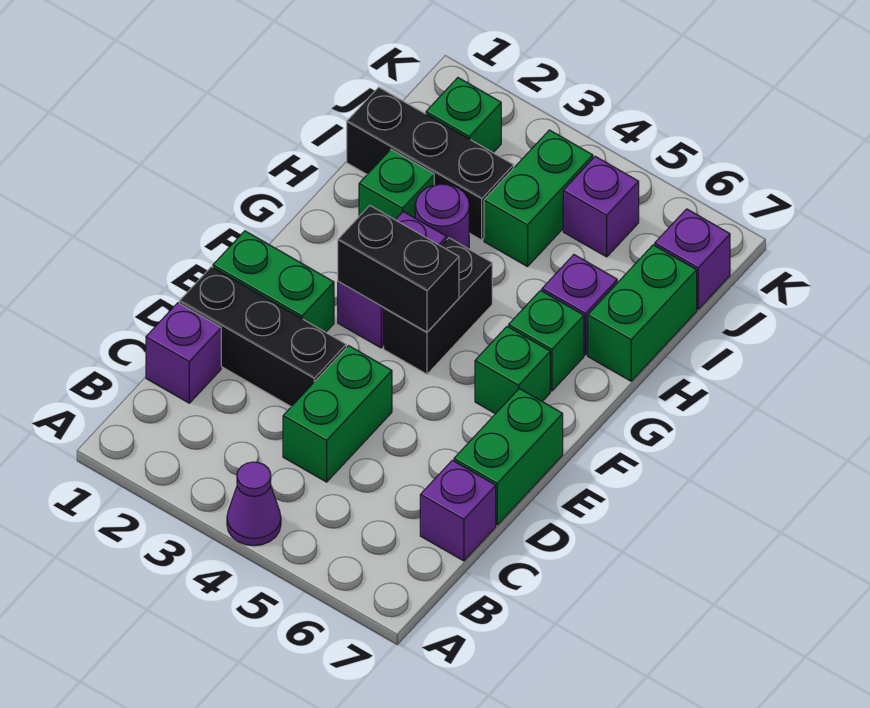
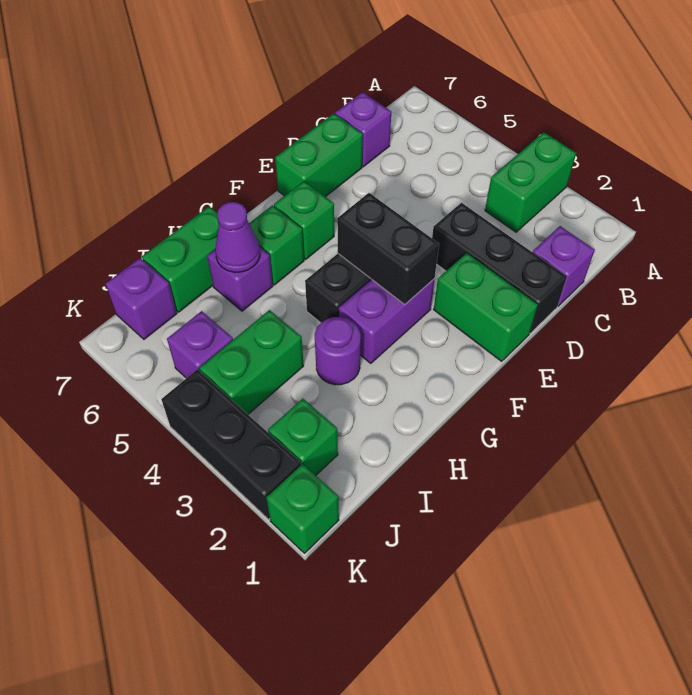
purple cone A4 level 1 -> purple cone H6 level 2
green brick C4:D4 level 1 -> green brick A3:B3 level 1
green brick H2 level 1 -> green brick K1 level 1
black brick I1:I3 level 1 -> black brick K2:K4 level 1

